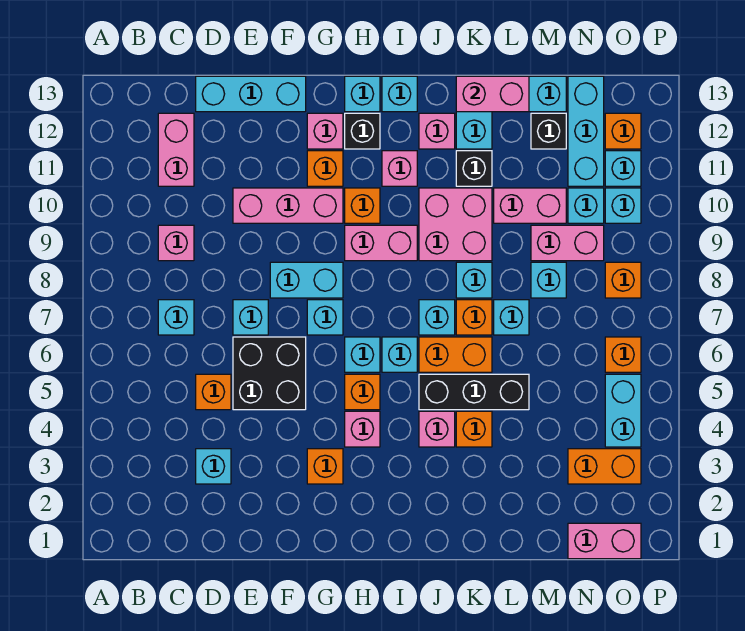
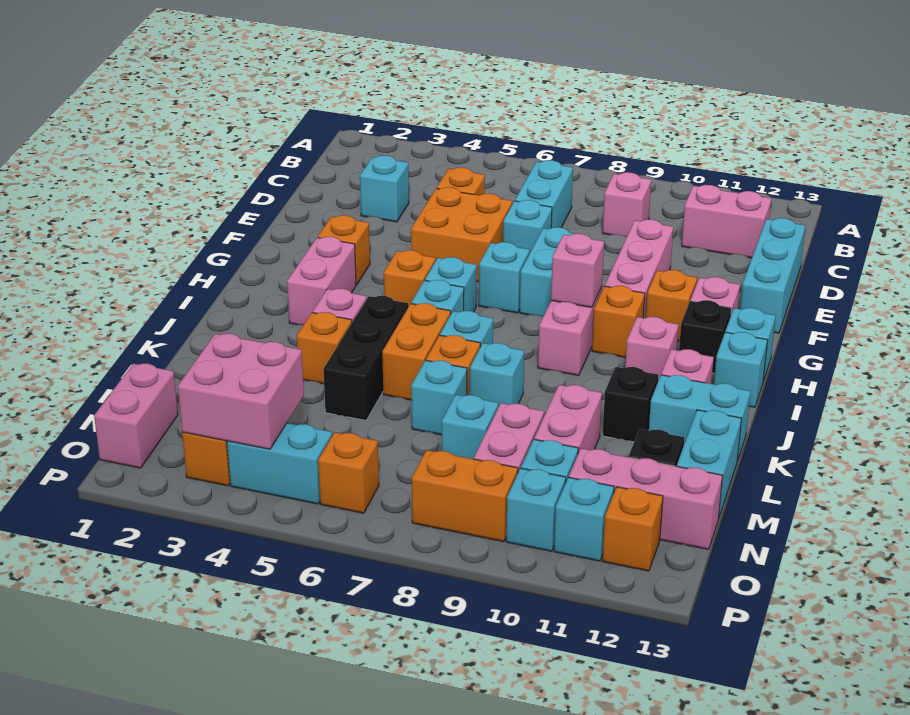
cyan brick C7 level 1 -> cyan brick C7:D7 level 1
black brick E5:F6 level 1 -> orange brick E5:F6 level 1
pink brick H4 level 1 -> pink brick H9 level 2
pink brick J9:K10 level 1 -> pink brick N3:O4 level 2
pink brick K13:L13 level 2 -> pink brick H3:I3 level 1
cyan brick N11:N13 level 1 -> pink brick N11:N13 level 1
orange brick O8 level 1 -> orange brick O8:O9 level 1

